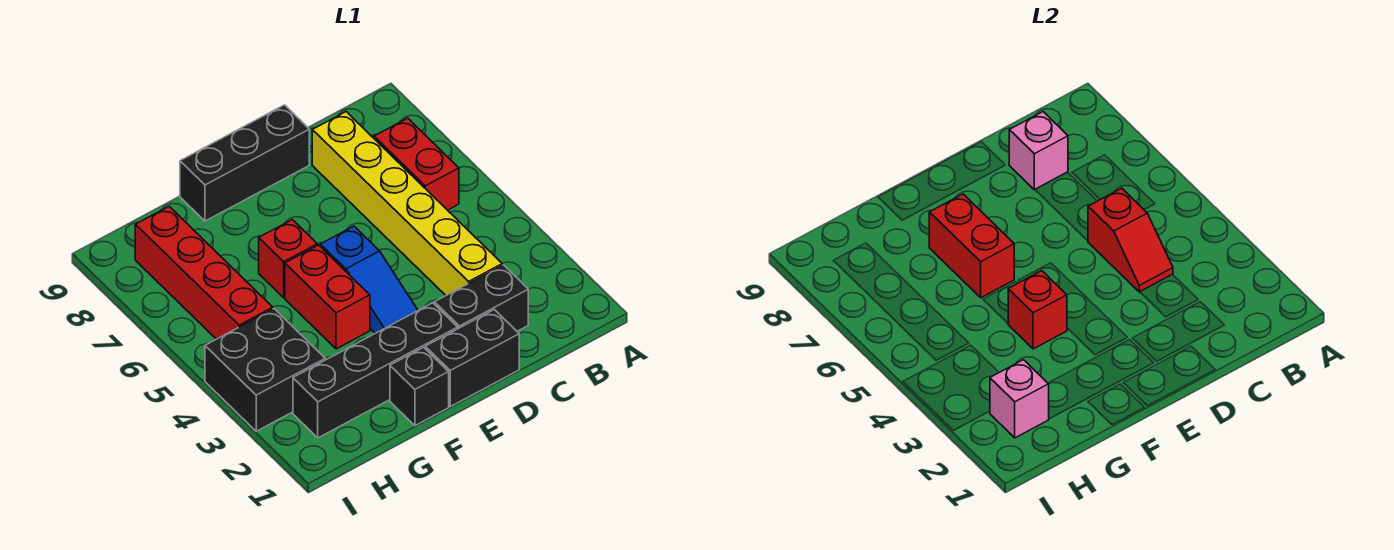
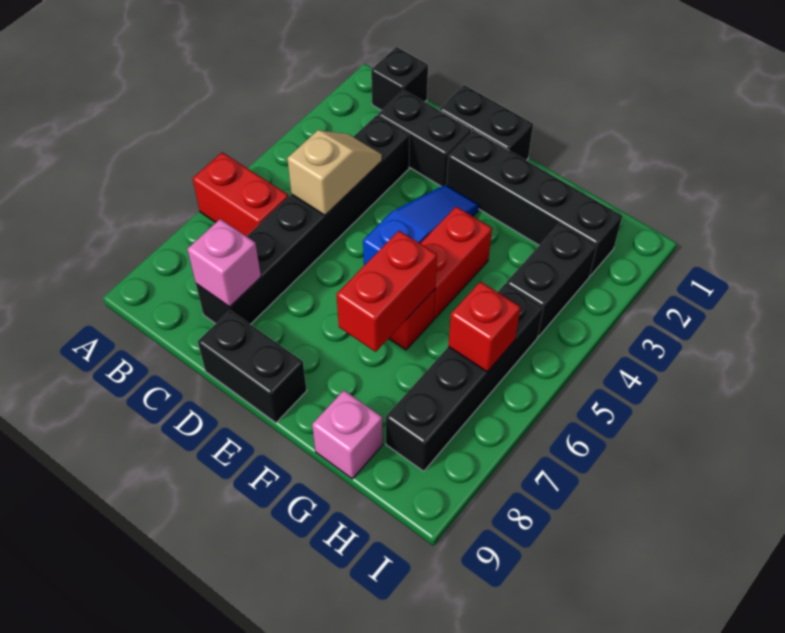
red brick B6:B7 level 1 -> red brick A6:B6 level 1
yellow brick C3:C8 level 1 -> black brick C3:C8 level 1
red slope C4:C5 level 2 top 5 -> tan slope C4:C5 level 2 top 5
black brick D9:F9 level 1 -> black brick D9:E9 level 1
black brick F1 level 1 -> black brick B1 level 1
red brick F4 level 2 -> red brick H6 level 2
pink brick H2 level 2 -> pink brick G9 level 1
black brick H3:I4 level 1 -> black brick H3:H4 level 1
red brick H5:H8 level 1 -> black brick H5:H8 level 1

